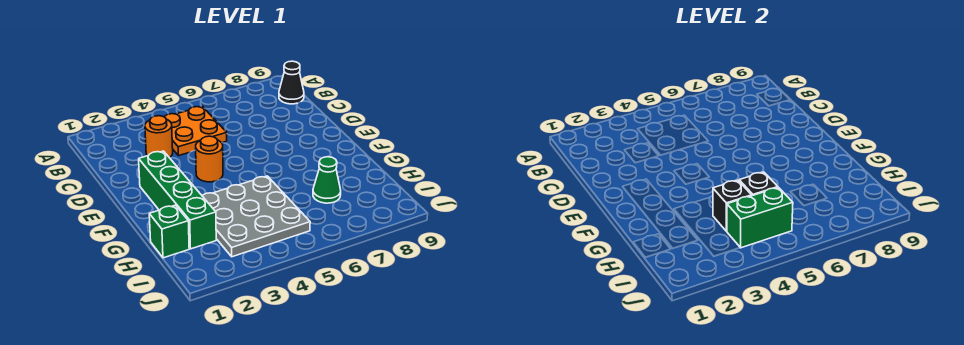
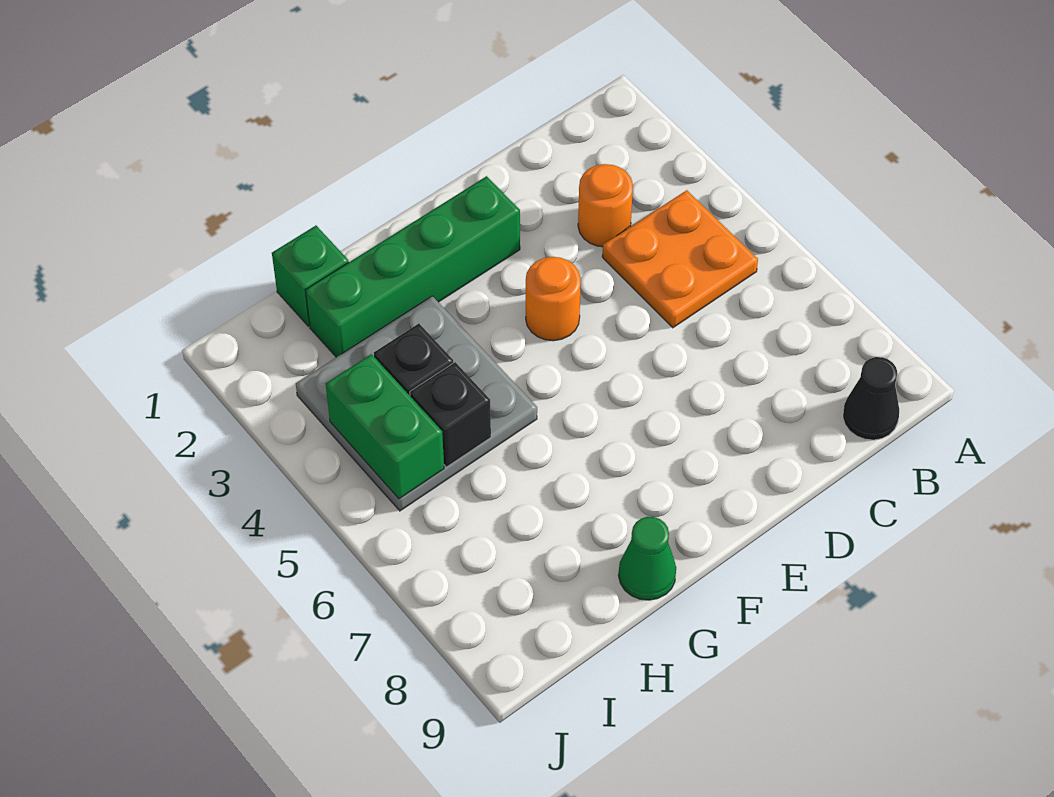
green cone H7 level 1 -> green cone G9 level 1

